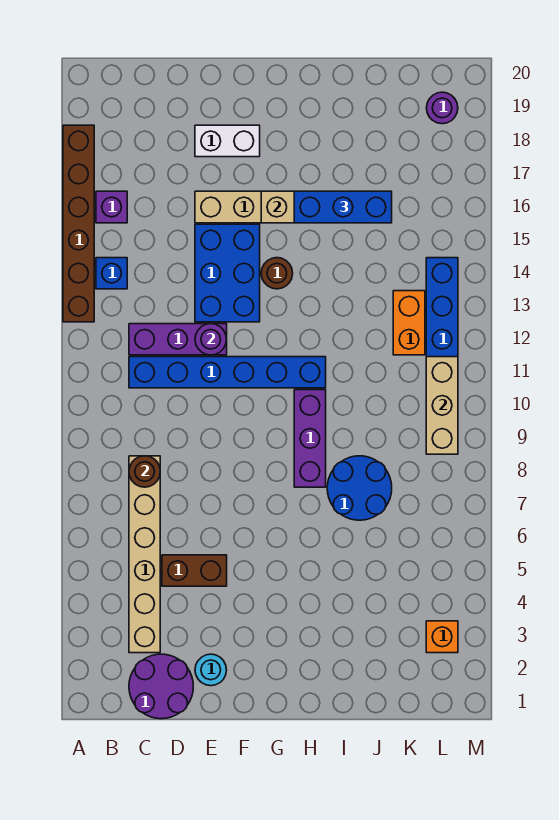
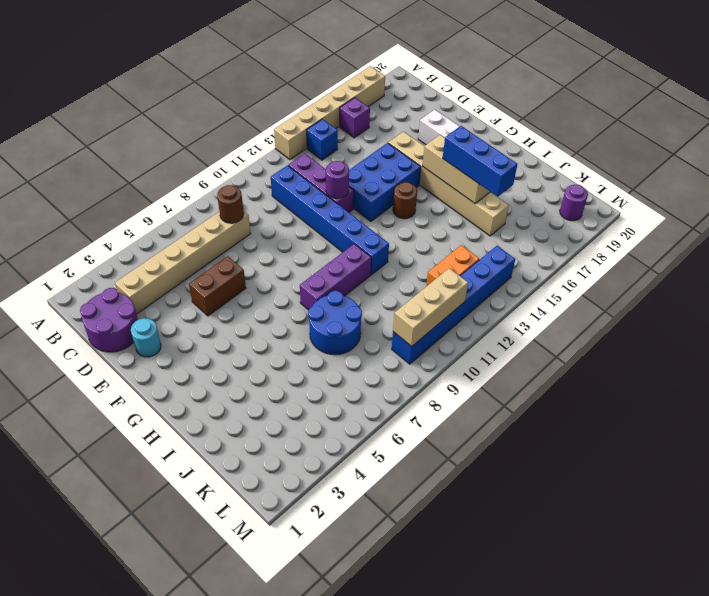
brown brick A13:A18 level 1 -> tan brick A13:A18 level 1
brown brick D5:E5 level 1 -> brown brick E5:E6 level 1
orange brick L3 level 1 -> none

